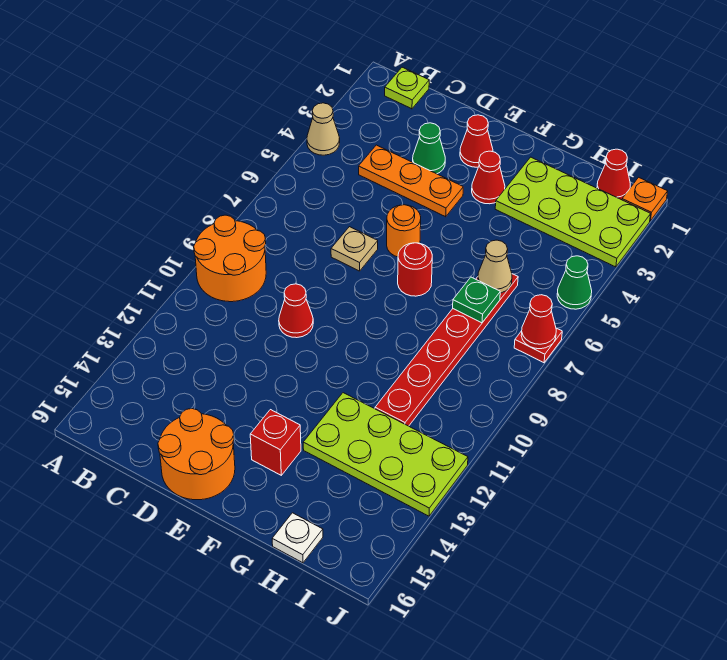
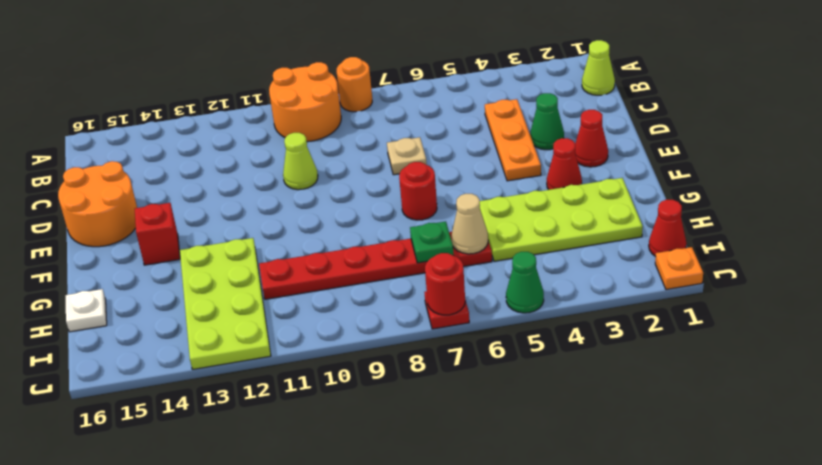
tan cone A4 level 1 -> none
lime plate B1 level 1 -> lime cone B1 level 1
red cone D10 level 1 -> lime cone D10 level 1
orange round brick E6 level 1 -> orange round brick A8 level 1
lime plate G2:J3 level 1 -> lime plate G2:H5 level 1
red cone J7 level 2 -> red round brick J7 level 2

